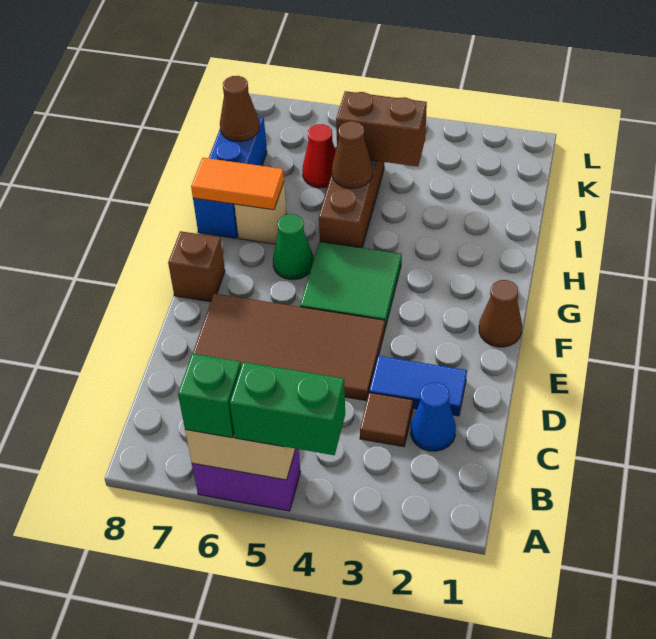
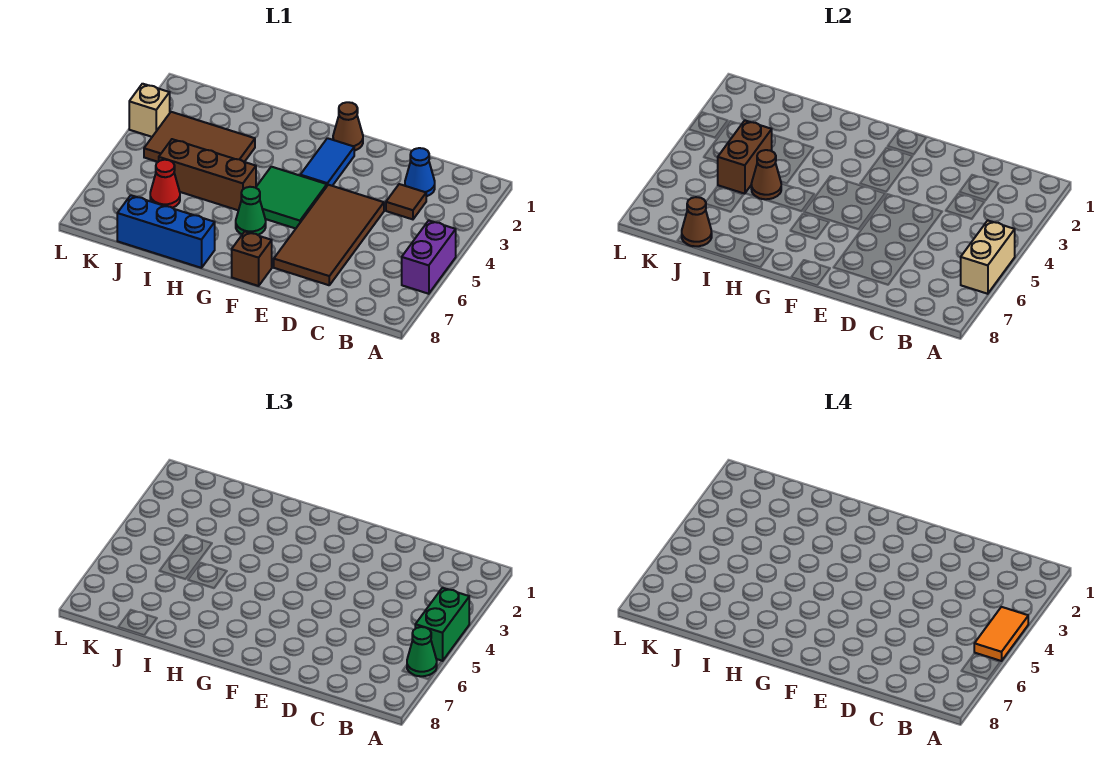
green brick A6 level 3 -> green cone A6 level 3
blue tile D2:D3 level 1 -> blue tile F2:F3 level 1
tan brick H7 level 1 -> tan brick L3 level 1
orange tile H7:H8 level 2 -> orange tile A4:A5 level 4
none -> brown tile I3:K4 level 1

